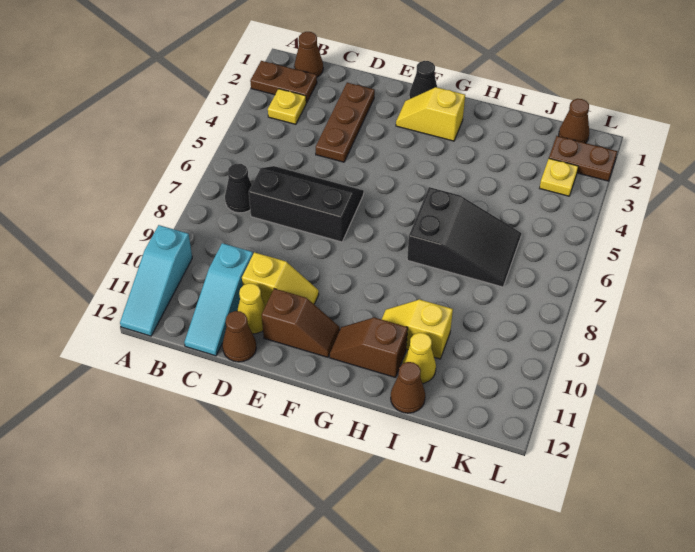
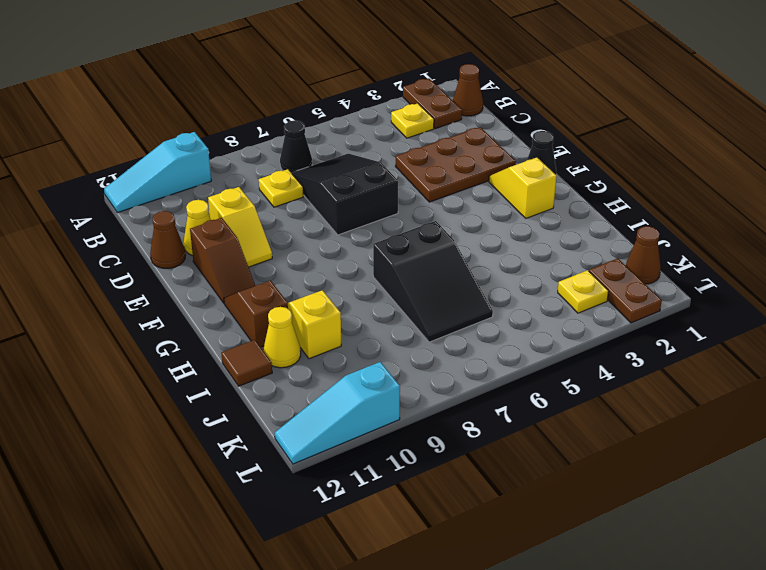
black slope C6:E7 level 1 top 7 -> black slope C6:E7 level 1 top E
none -> yellow plate C8 level 1
cyan slope C10:C12 level 1 top 10 -> cyan slope L10:L12 level 1 top 10
brown plate D2:D4 level 1 -> brown plate D2:E4 level 1
brown cone I12 level 1 -> brown tile I12 level 1

